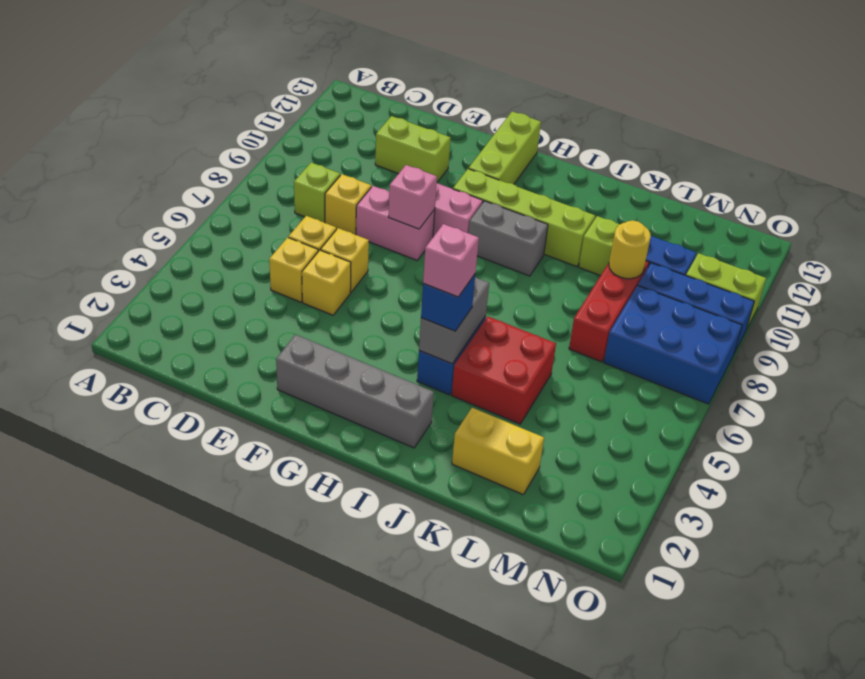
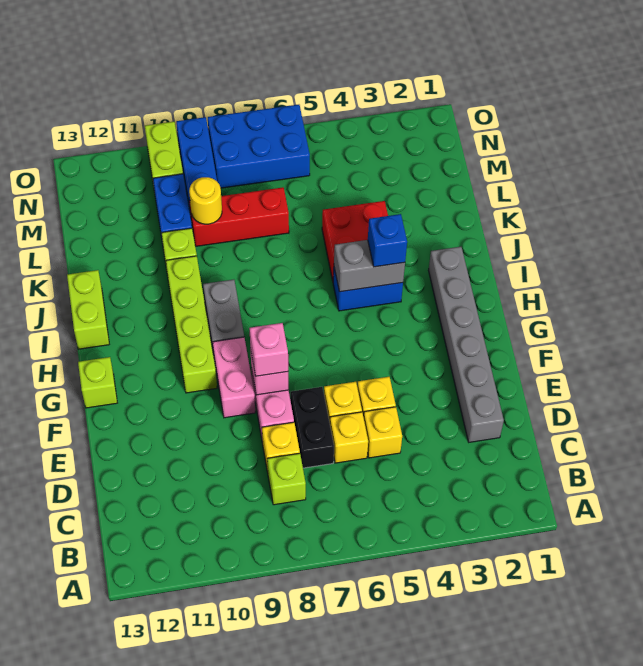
none -> black brick D7:E7 level 1
lime brick D11:E11 level 1 -> lime brick I13:J13 level 1
grey brick F2:I2 level 1 -> grey brick D2:I2 level 1
lime brick G11:G13 level 1 -> lime brick G13 level 1
pink brick I4 level 4 -> pink brick F8 level 3
yellow brick K2:L2 level 1 -> none
blue brick M7:O8 level 1 -> blue brick N6:O8 level 1

